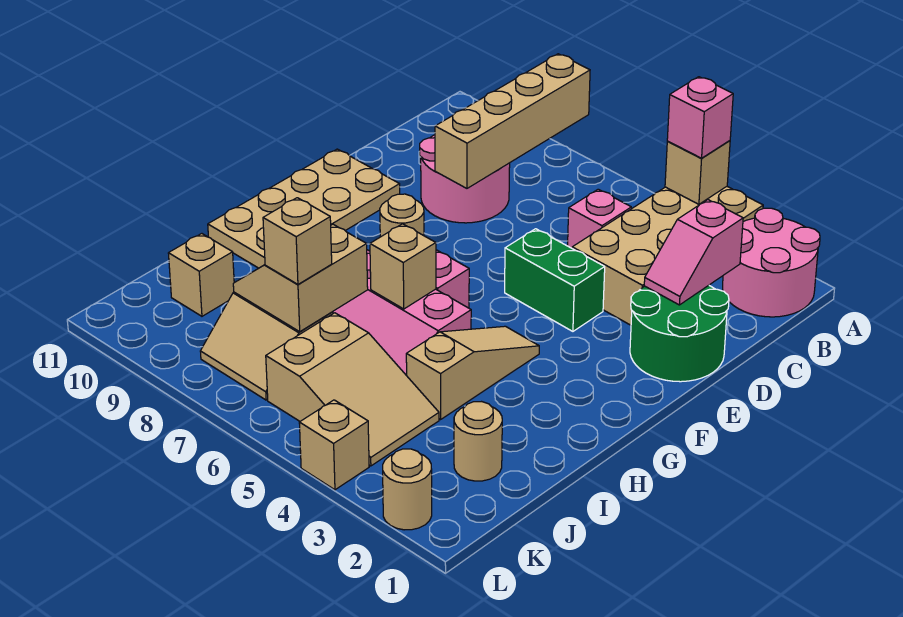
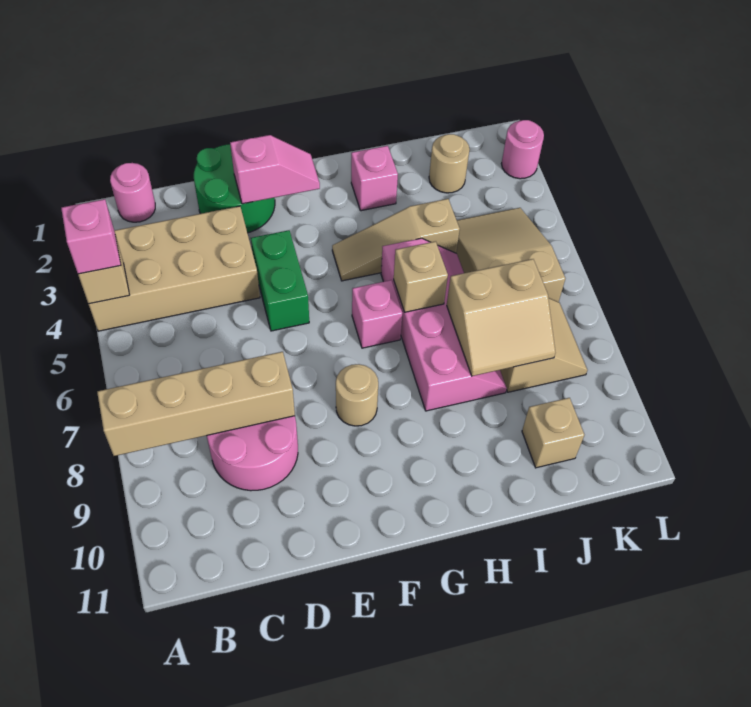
pink round brick A1:B2 level 1 -> pink round brick B1 level 1
pink slope C2:D2 level 2 top C -> pink slope E2:F2 level 2 top E
pink brick C5 level 1 -> pink brick H2 level 1
tan plate E10:H11 level 1 -> none
tan brick J7 level 3 -> none
tan round brick L2 level 1 -> pink round brick L2 level 1
tan brick L4 level 1 -> none

